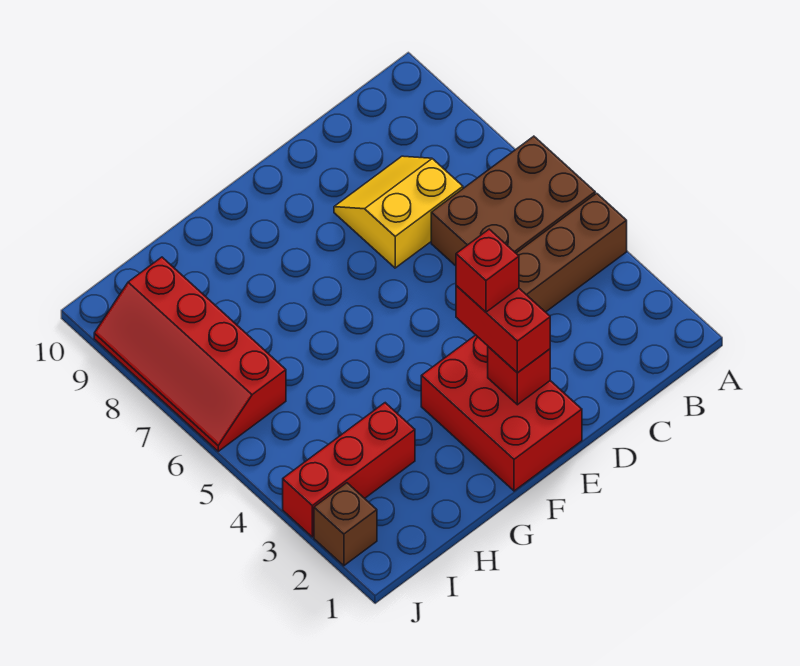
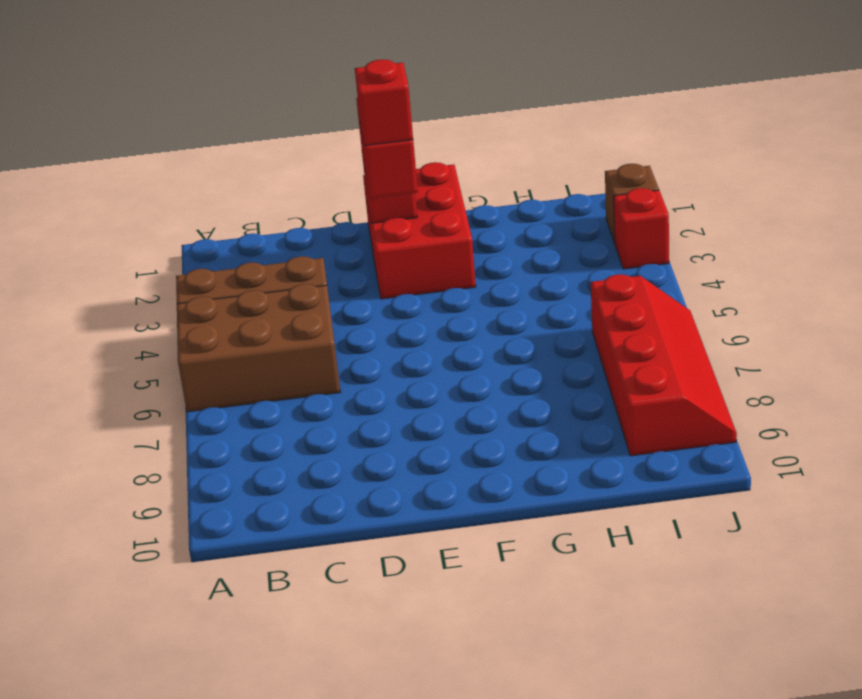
yellow slope C7:D8 level 1 top 7 -> none
red brick H3:J3 level 1 -> red brick J3 level 1

